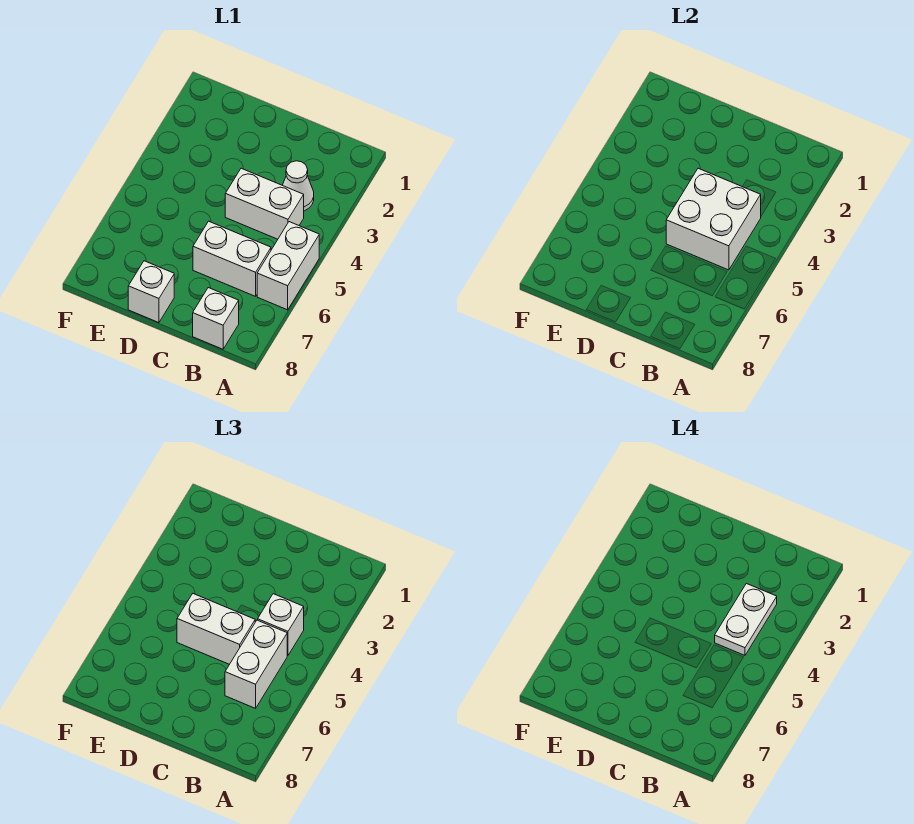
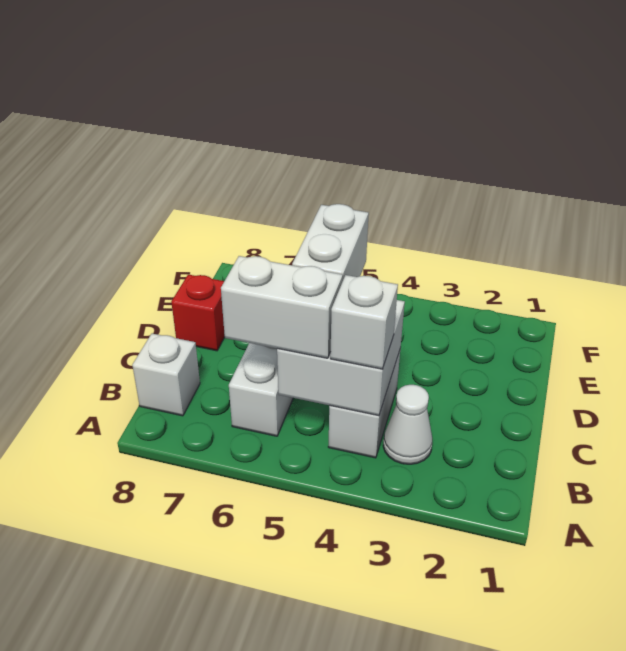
white brick A5:A6 level 1 -> none
white plate B3:B4 level 4 -> none
white brick D8 level 1 -> red brick D8 level 1

